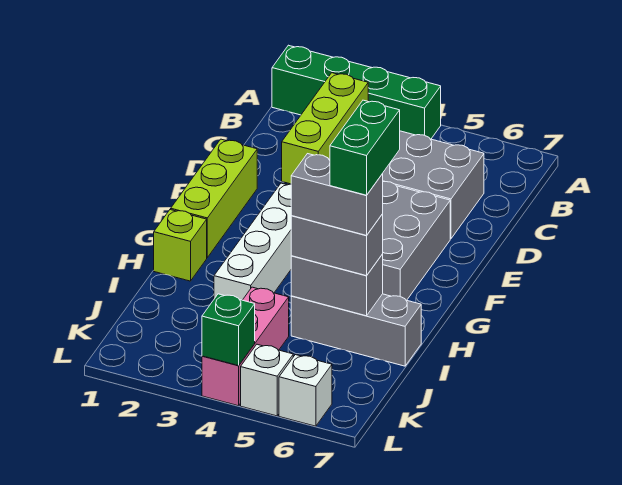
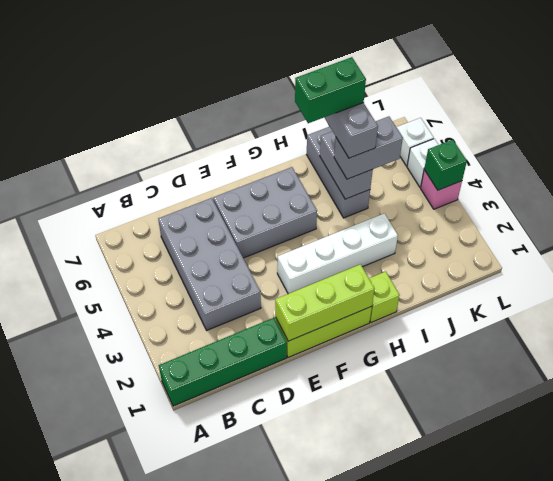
green brick A1:A4 level 1 -> green brick A1:D1 level 1
lime brick C3:E3 level 2 -> lime brick E1:G1 level 2
grey brick I5:I6 level 3 -> grey brick I5:J5 level 3
pink brick J4:L4 level 1 -> pink brick L4 level 1

